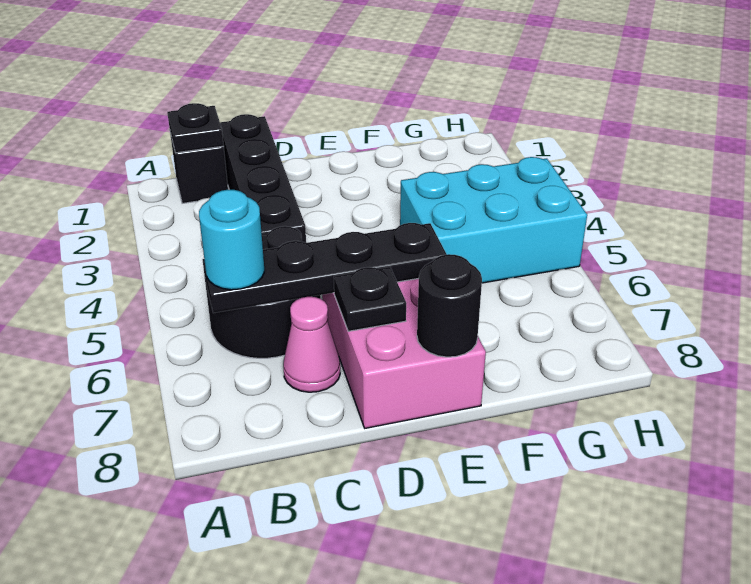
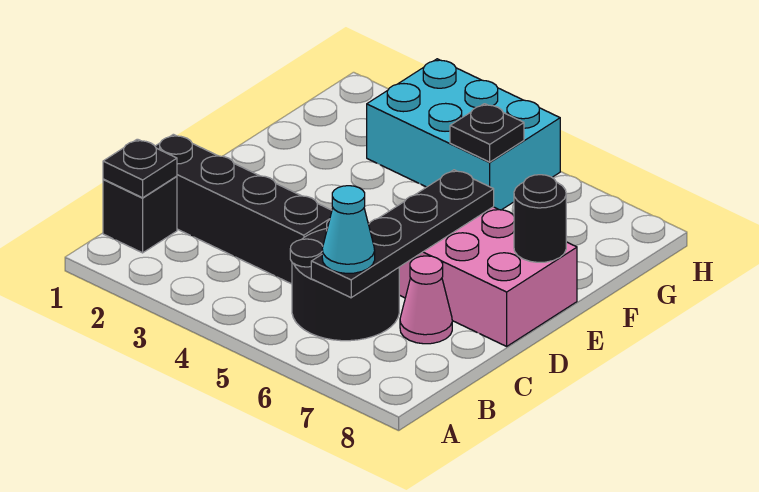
cyan round brick B6 level 3 -> cyan cone B6 level 3
black plate D7 level 2 -> black plate G5 level 2
cyan brick F4:H5 level 1 -> cyan brick G3:H5 level 1

